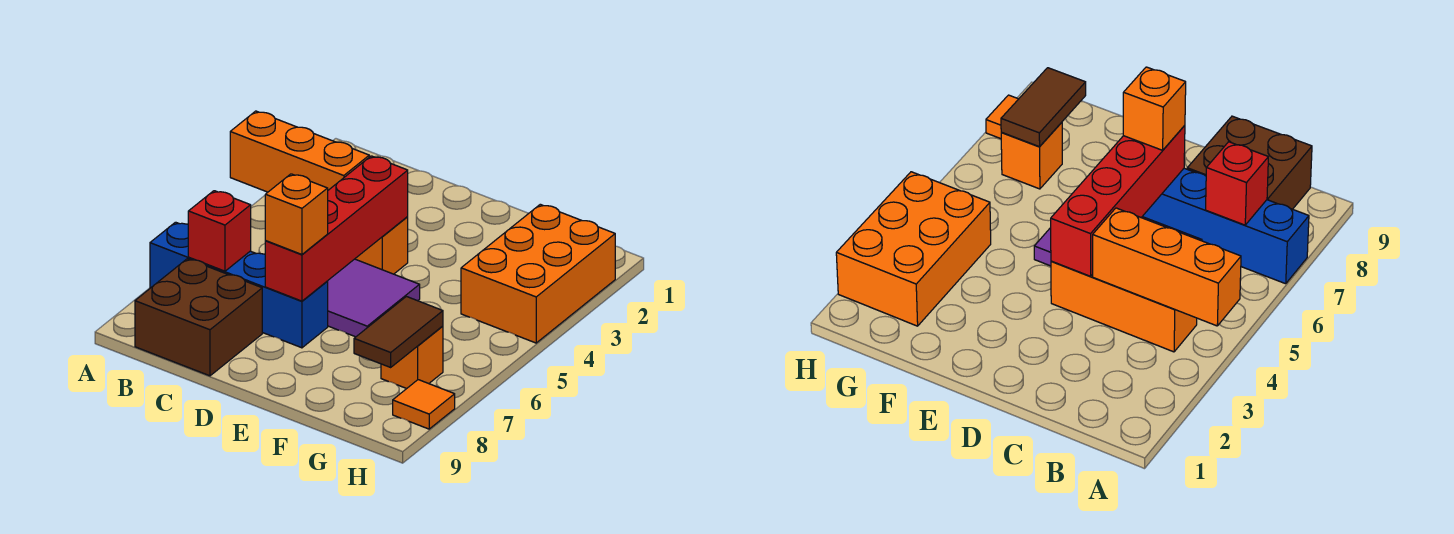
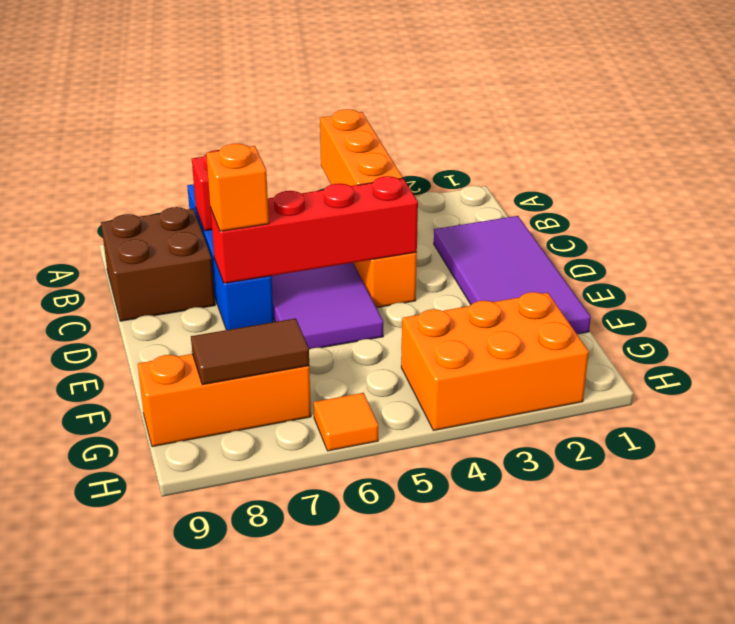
none -> purple tile C1:F2 level 1
orange brick G7 level 1 -> orange brick G7:G9 level 1
orange tile H8 level 1 -> orange tile H6 level 1

